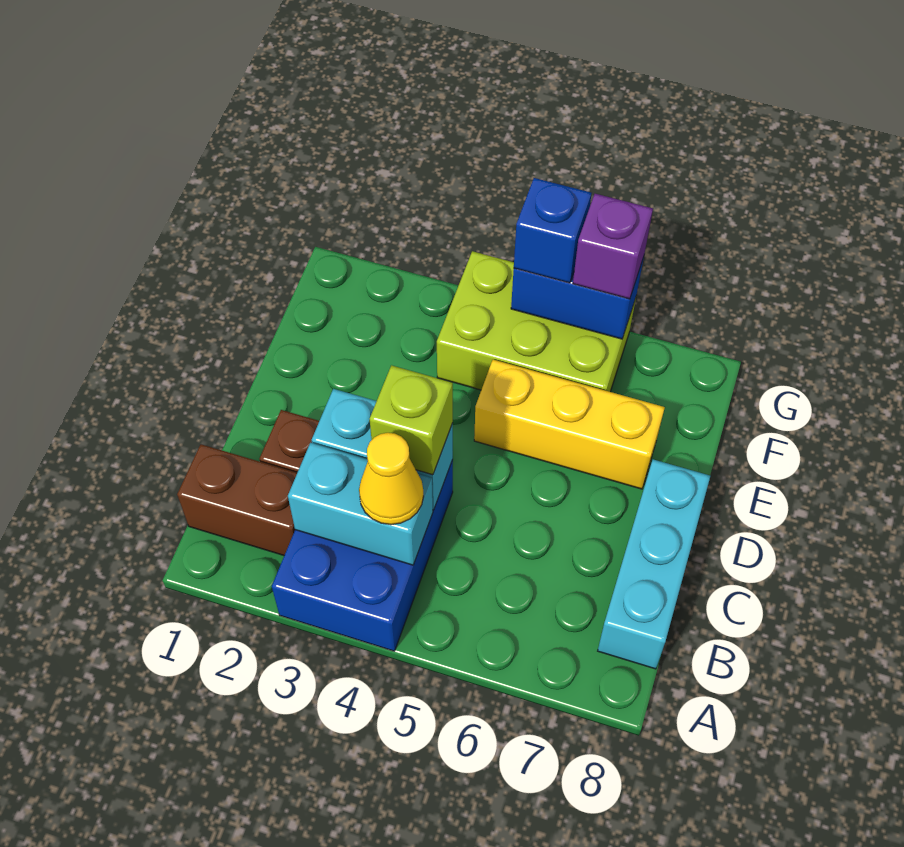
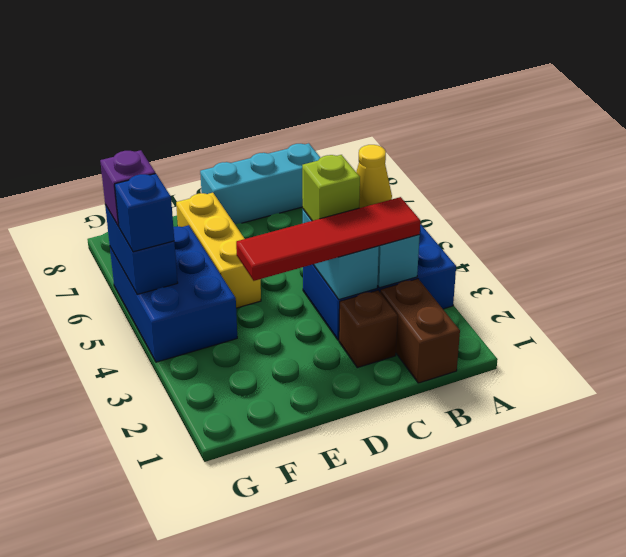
none -> red tile B3:E3 level 3
lime brick F4:G6 level 1 -> blue brick F4:G6 level 1

